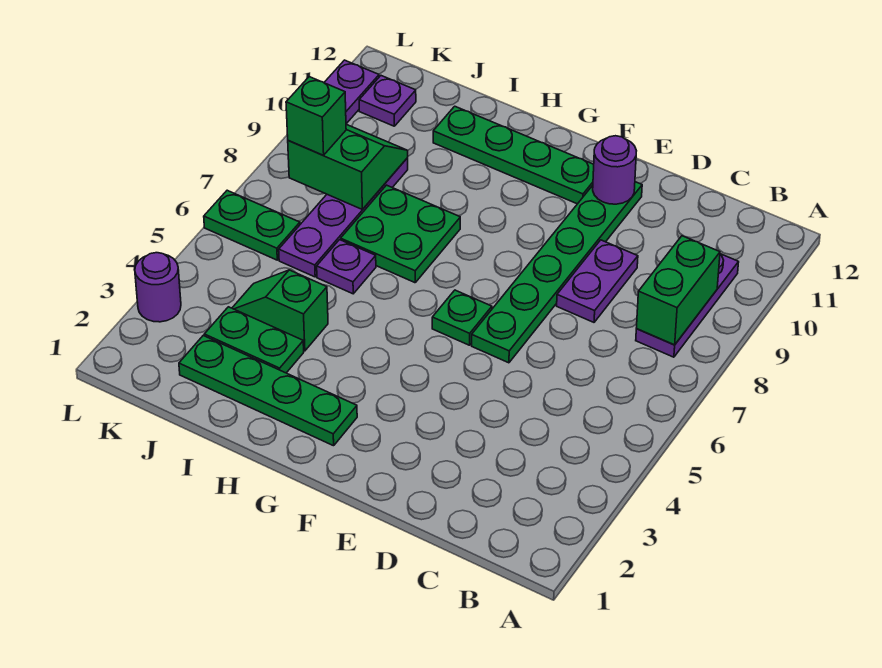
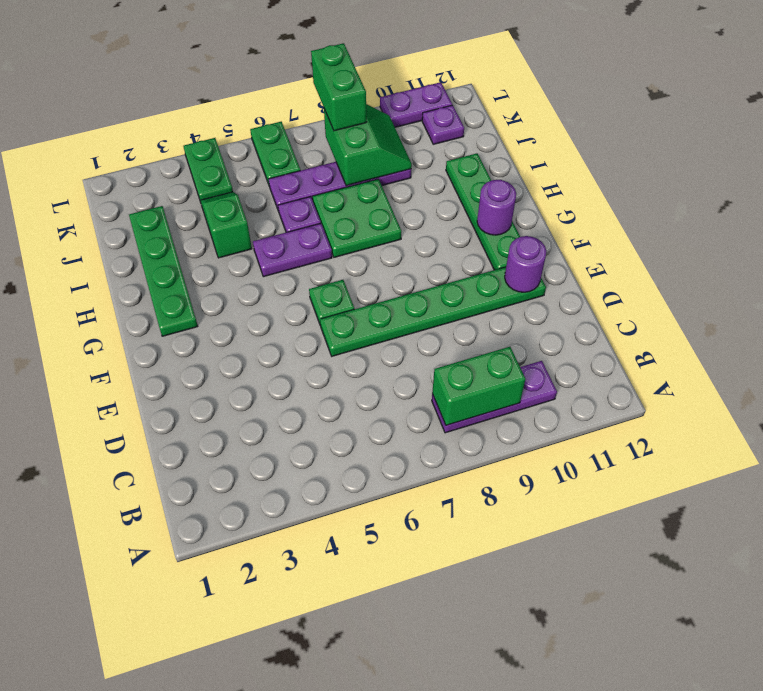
purple plate D8:D9 level 1 -> purple plate H5:H6 level 1
green plate I3:J3 level 1 -> green plate K4:L4 level 1
green brick K8 level 3 -> green brick K8:L8 level 3
purple round brick L3 level 1 -> purple round brick G11 level 2

